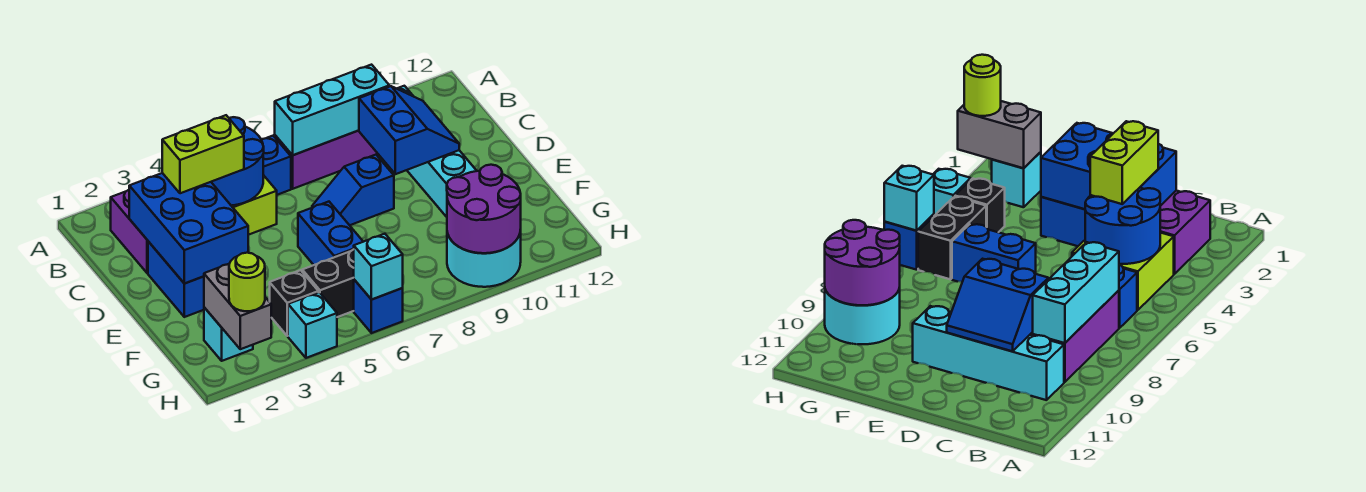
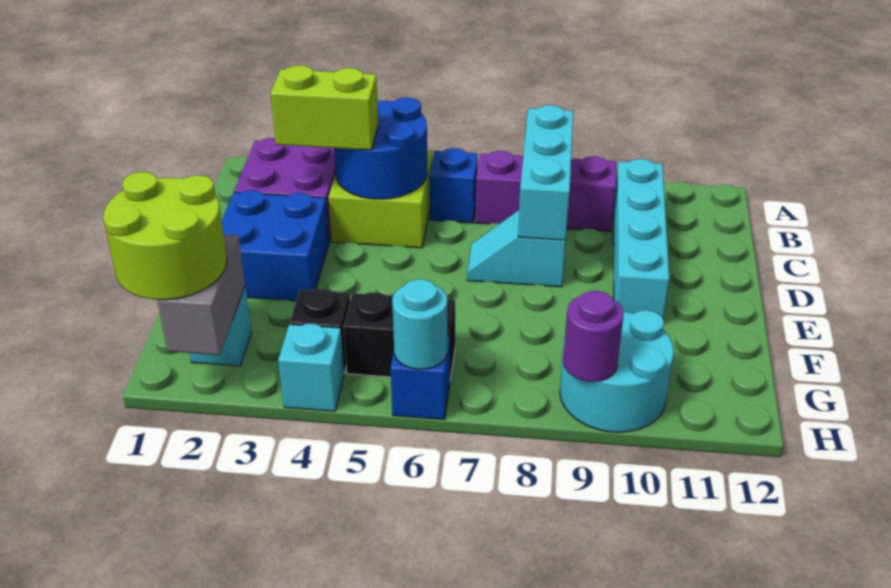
cyan brick B7:B9 level 2 -> cyan brick B8:D8 level 2
blue brick C2:E3 level 2 -> none
blue slope C9:D10 level 2 top 9 -> none
blue slope D7:D8 level 1 top 8 -> cyan slope D7:D8 level 1 top 8
blue brick E6:F6 level 1 -> none
purple round brick G9:H10 level 2 -> purple round brick H9 level 2
lime round brick H2 level 3 -> lime round brick G1:H2 level 3
cyan brick H6 level 2 -> cyan round brick H6 level 2

